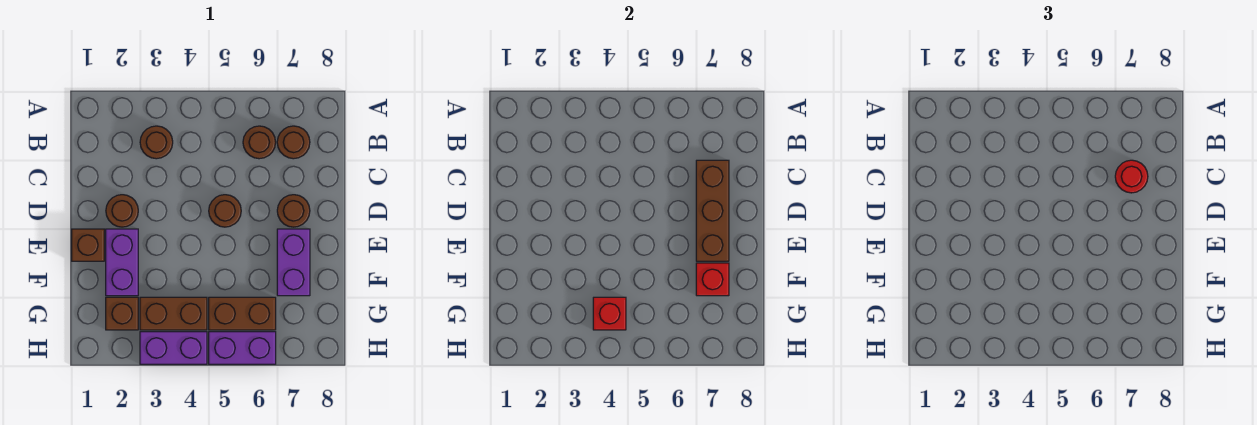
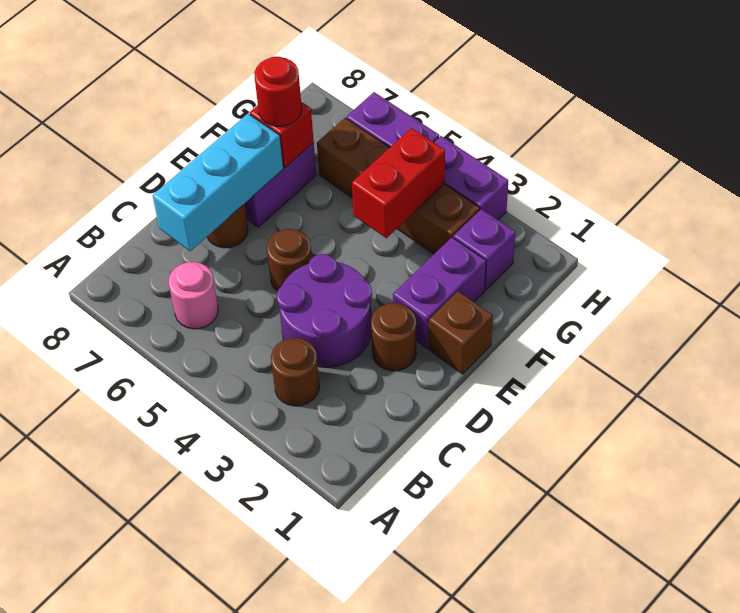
brown round brick B6 level 1 -> pink round brick B6 level 1
brown round brick B7 level 1 -> none
none -> purple round brick C3:D4 level 1
brown brick C7:E7 level 2 -> cyan brick C7:E7 level 2
red round brick C7 level 3 -> red round brick F7 level 3
brown brick G2 level 1 -> purple brick G2 level 1
red brick G4 level 2 -> red brick F4:G4 level 2

